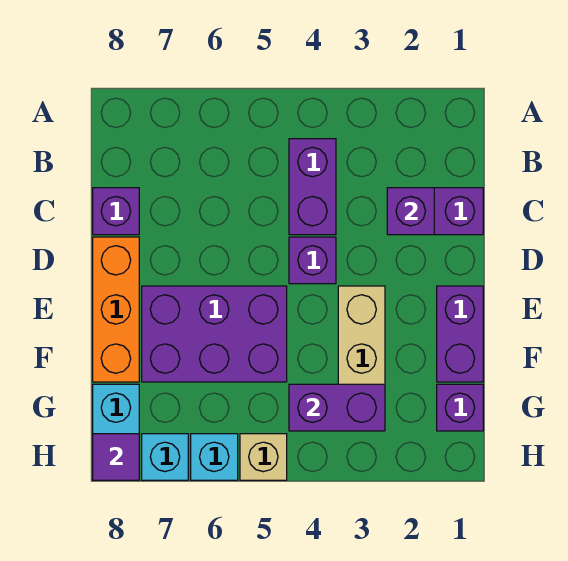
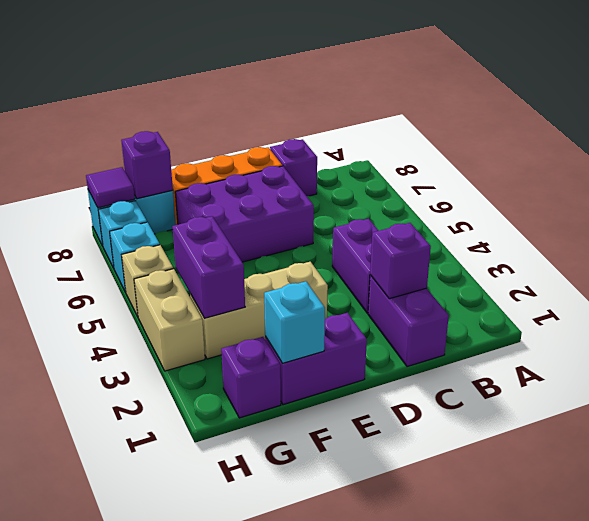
purple brick B4:C4 level 1 -> purple brick C3:C4 level 1
purple brick D4 level 1 -> purple brick G8 level 2
purple brick E5:F7 level 1 -> purple brick D6:F7 level 1
none -> cyan brick F1 level 2
none -> tan brick H3:H4 level 1

